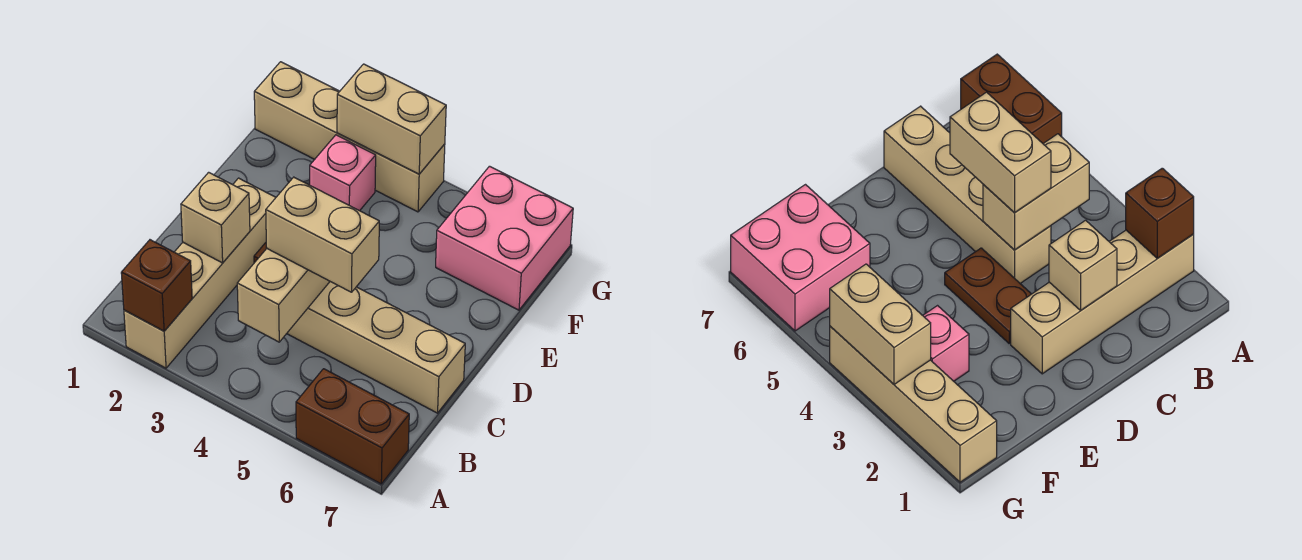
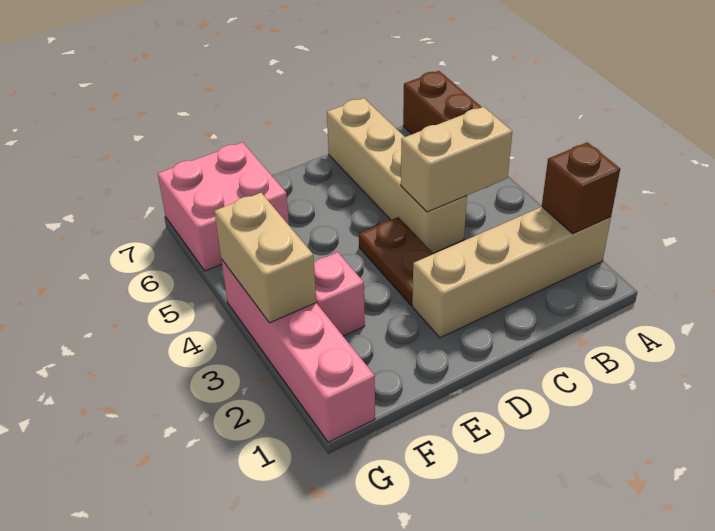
tan brick C2 level 2 -> none
tan brick C4:C5 level 3 -> none
tan brick G1:G4 level 1 -> pink brick G1:G4 level 1

